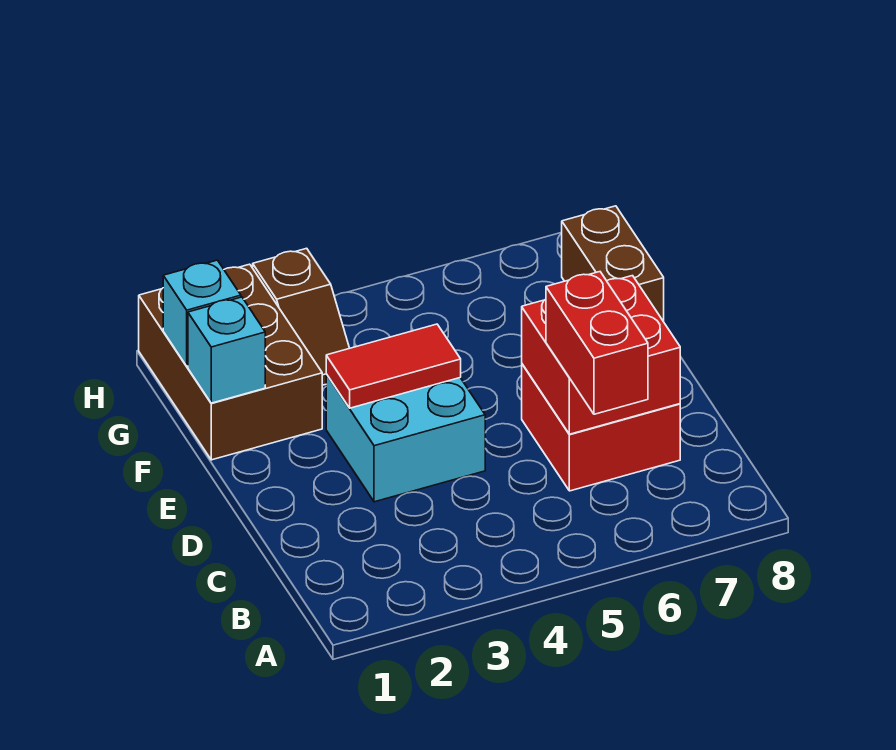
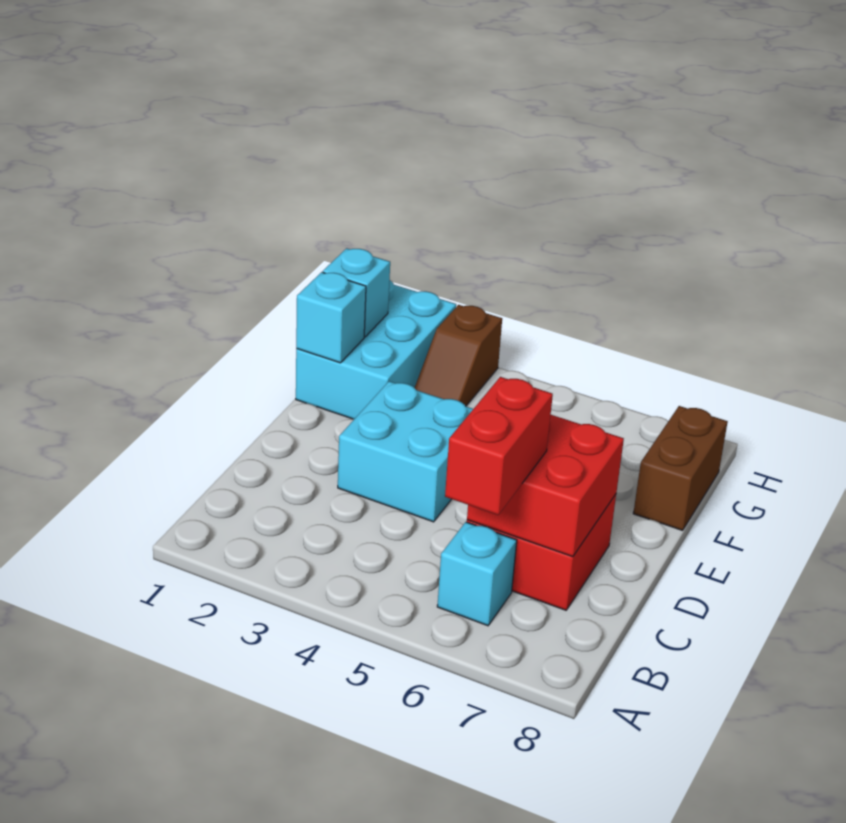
none -> cyan brick B6 level 1
red tile E3:E4 level 2 -> none
brown brick F1:H2 level 1 -> cyan brick F1:H2 level 1

